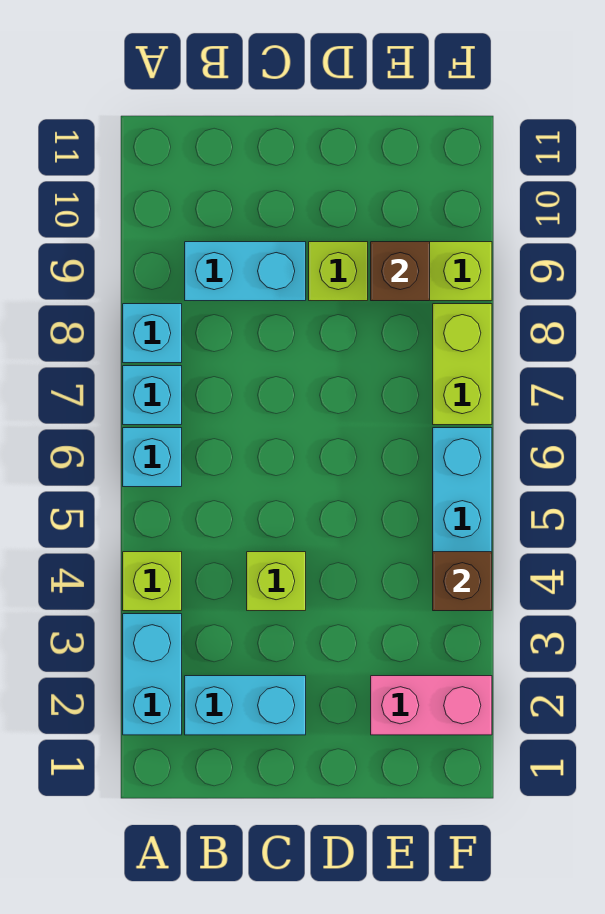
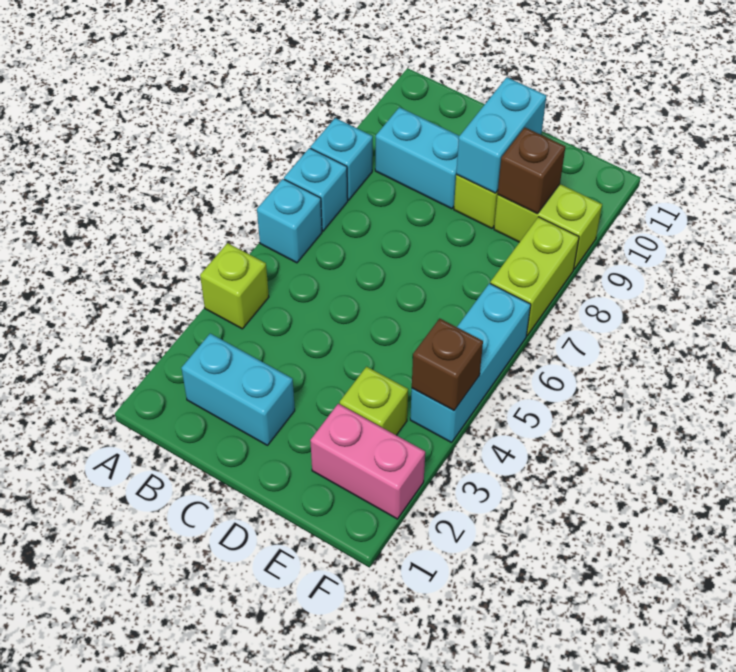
cyan brick A2:A3 level 1 -> cyan brick D9:D10 level 2
lime brick C4 level 1 -> lime brick E3 level 1

